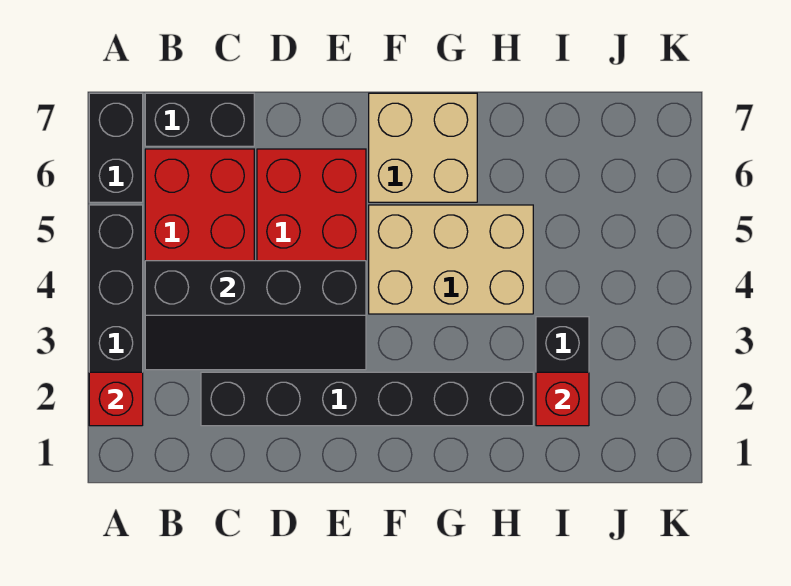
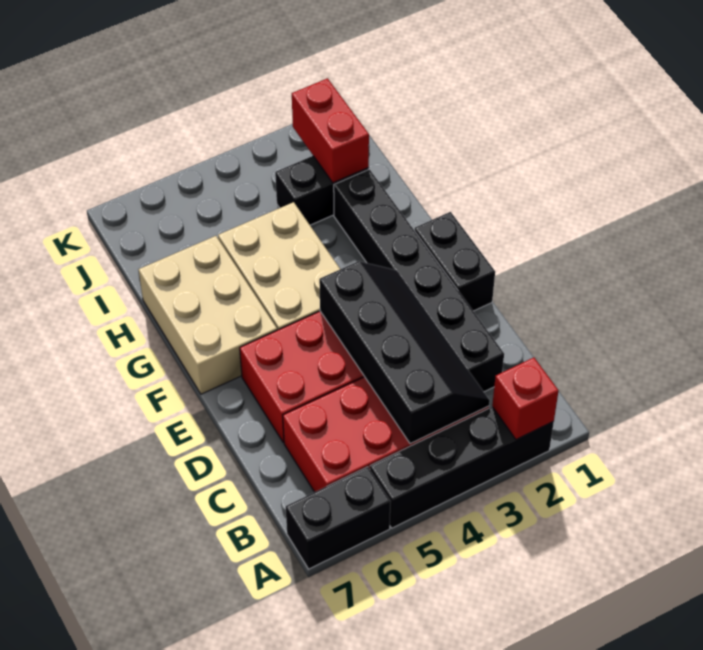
black brick B7:C7 level 1 -> black brick E1:F1 level 1
tan brick F6:G7 level 1 -> tan brick F6:H7 level 1
red brick I2 level 2 -> red brick I2:J2 level 2

